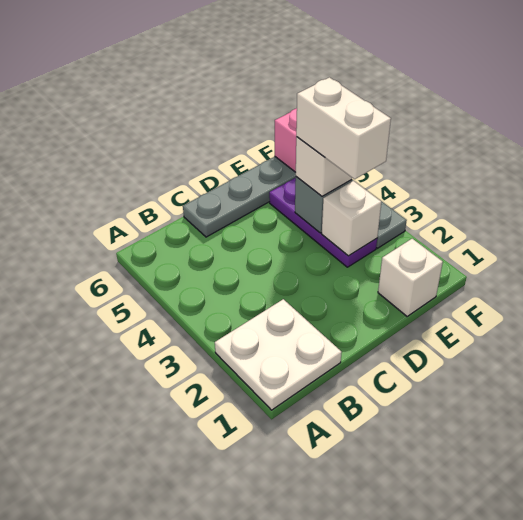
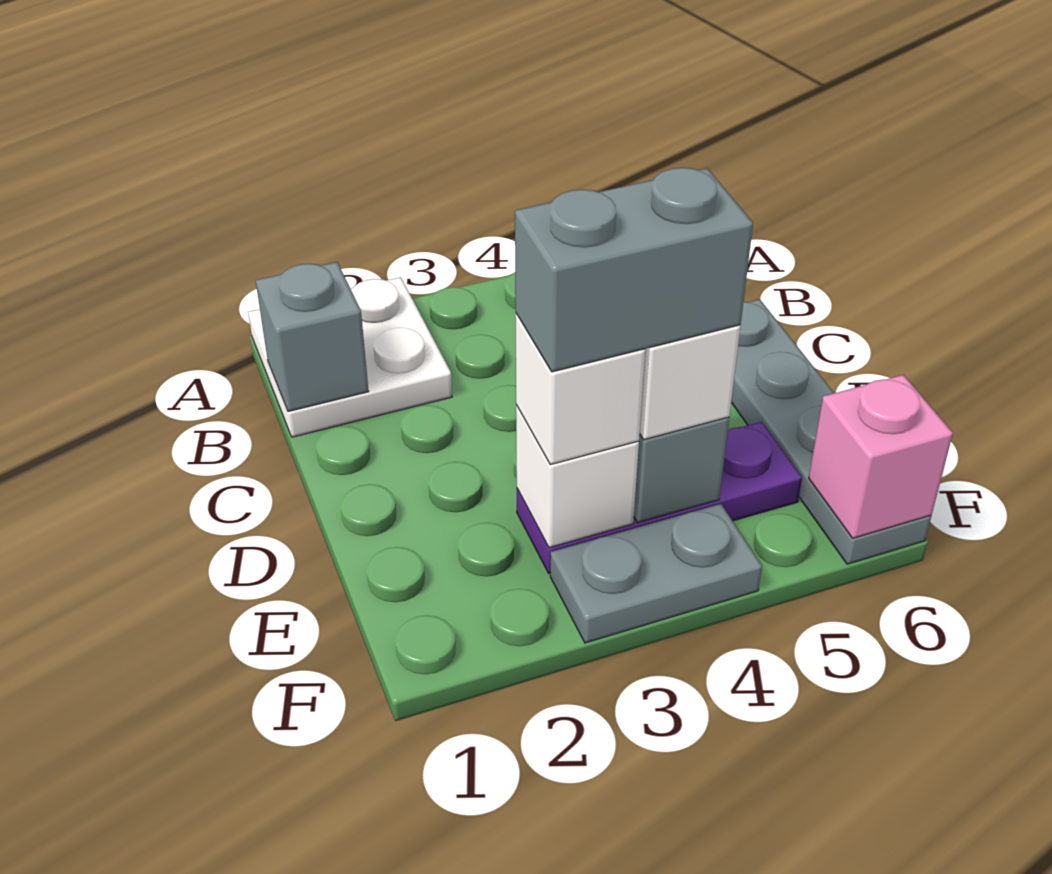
none -> grey brick B1 level 2
white brick E1 level 1 -> white brick E3 level 3
white brick E3:E4 level 4 -> grey brick E3:E4 level 4

